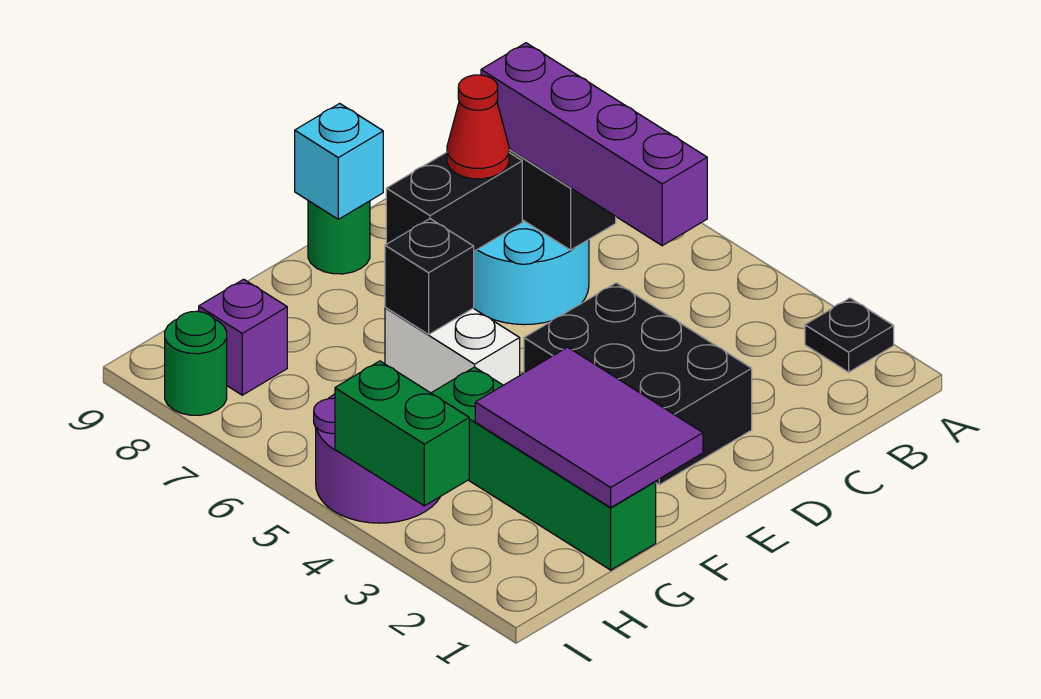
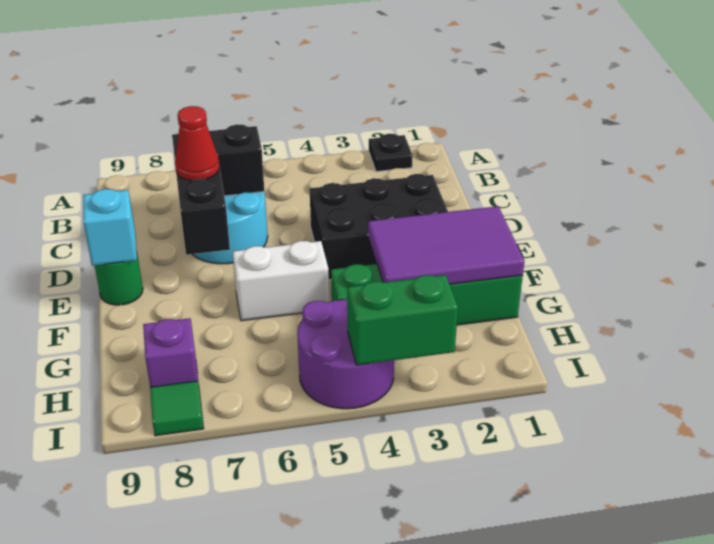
purple brick C4:C7 level 3 -> none
black brick F6 level 2 -> none
green round brick I8 level 1 -> green tile I8 level 1

